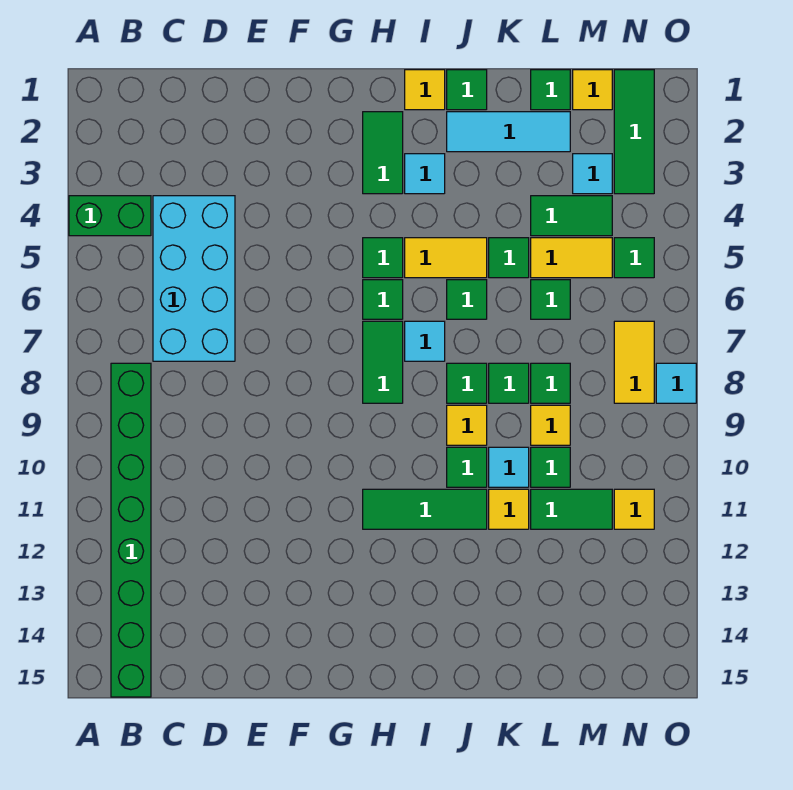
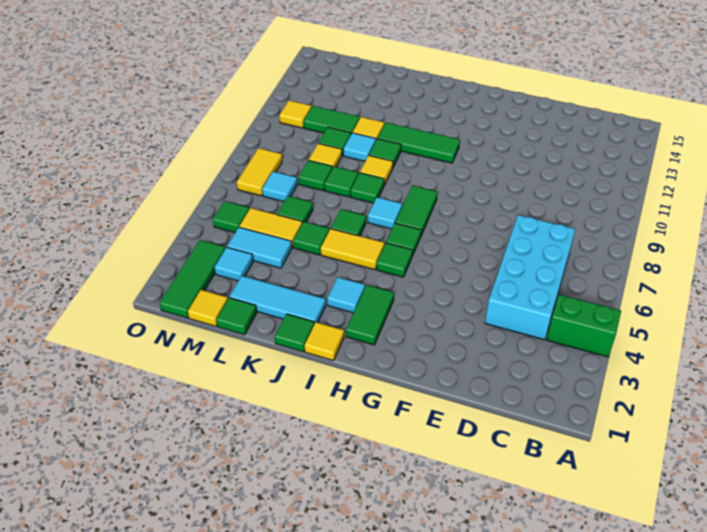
green brick B8:B15 level 1 -> none
green tile L4:M4 level 1 -> cyan tile L4:M4 level 1
cyan tile O8 level 1 -> cyan tile M7 level 1

